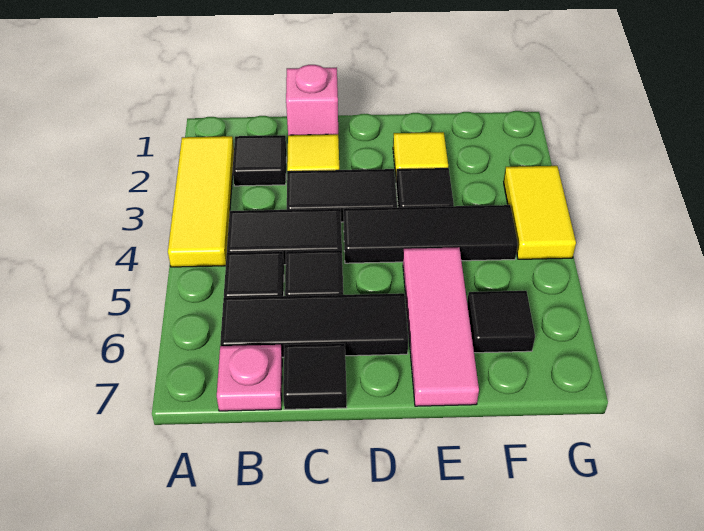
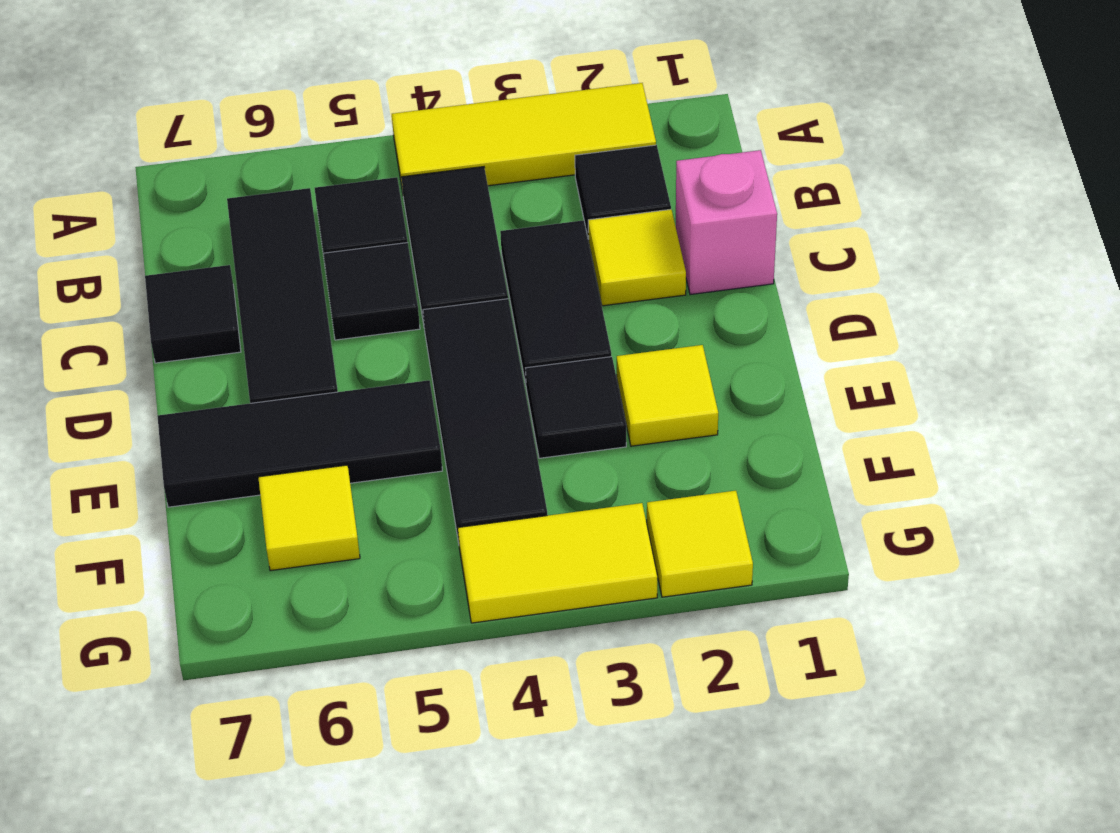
pink plate B7 level 1 -> none
pink tile E5:E7 level 1 -> black tile E5:E7 level 1
black tile F6 level 1 -> yellow tile F6 level 1
none -> yellow tile G2 level 1

